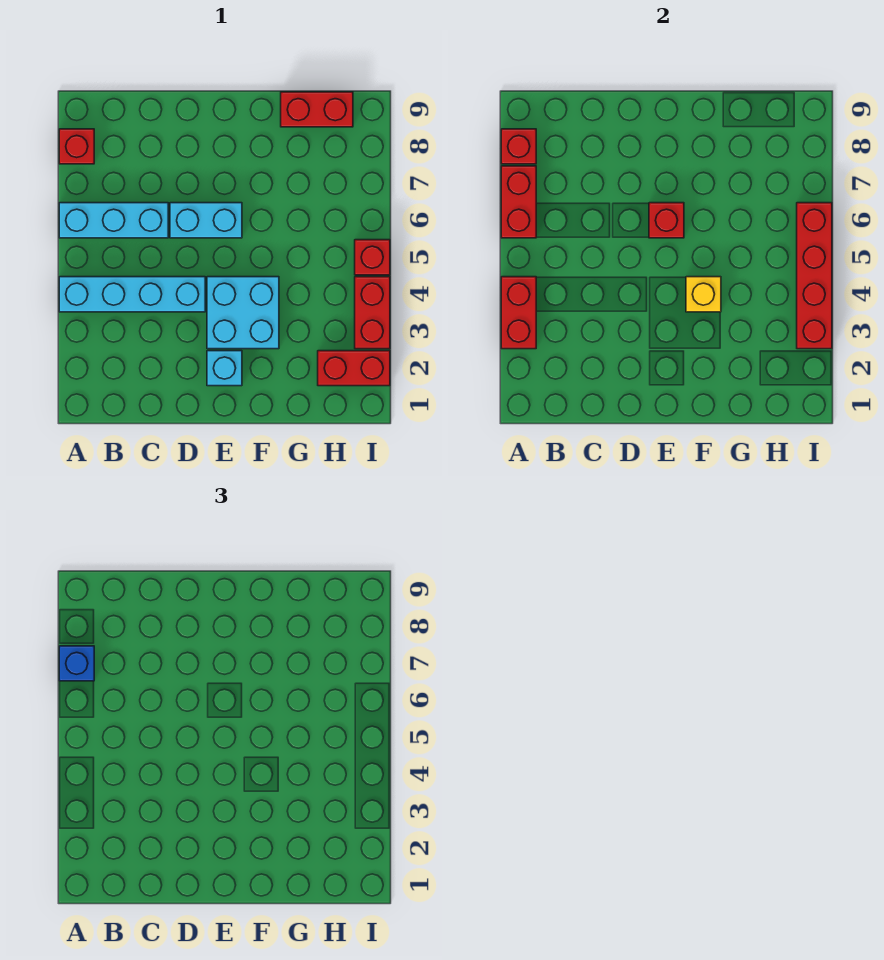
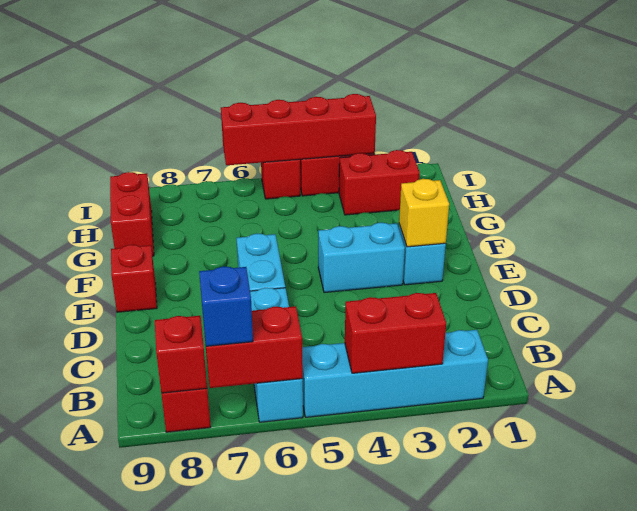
cyan brick A4:D4 level 1 -> cyan brick A2:A5 level 1
cyan brick E3:F4 level 1 -> cyan brick E3:E4 level 1
red brick E6 level 2 -> red brick E9 level 1
yellow brick F4 level 2 -> yellow brick E2 level 2
red brick H2:I2 level 1 -> red brick H2:H3 level 1

